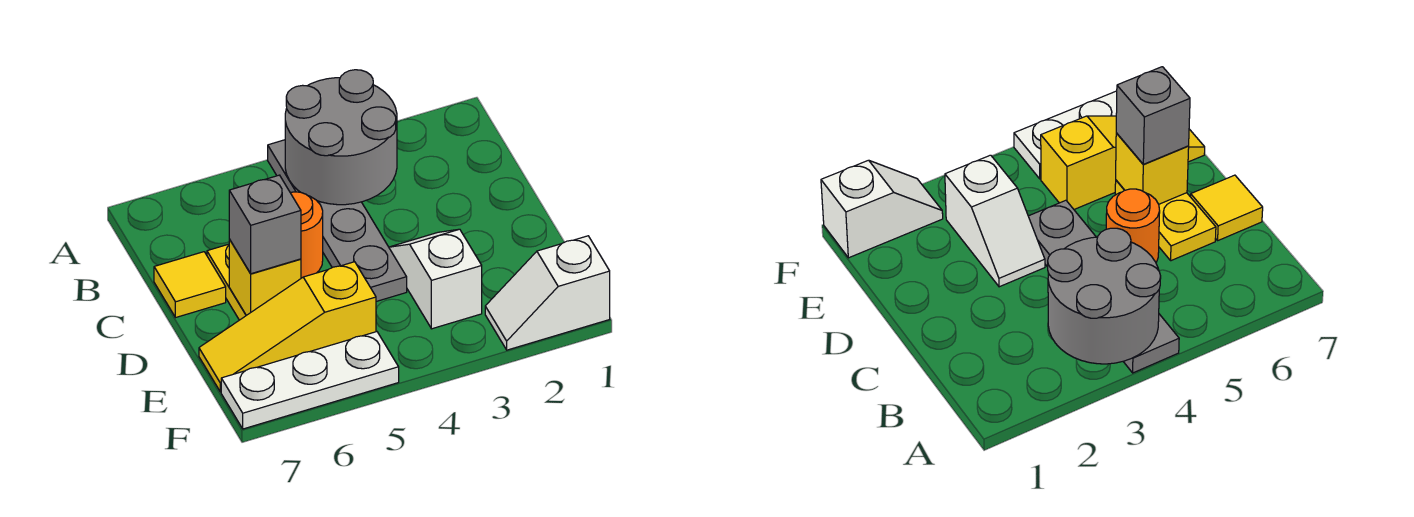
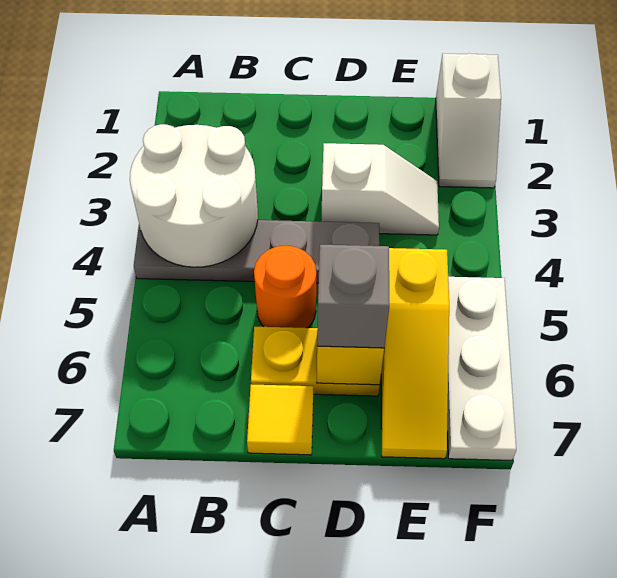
grey round brick A3:B4 level 2 -> white round brick A3:B4 level 2
white slope D3:E3 level 1 top E -> white slope D3:E3 level 1 top D

